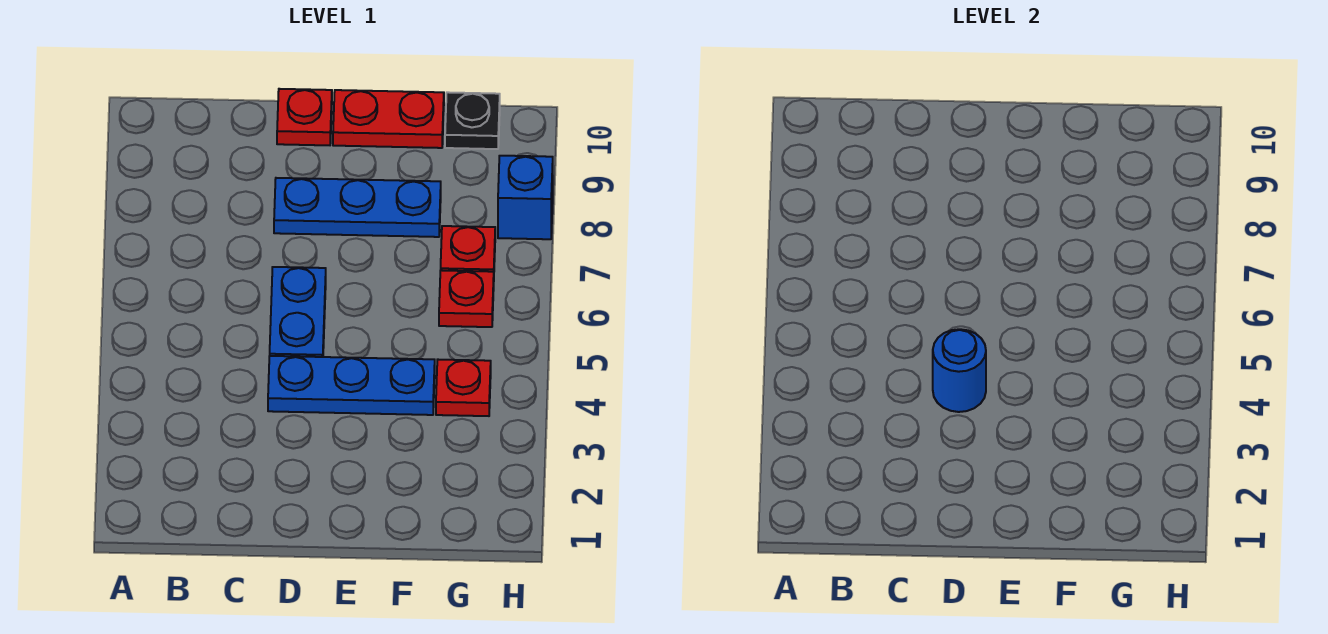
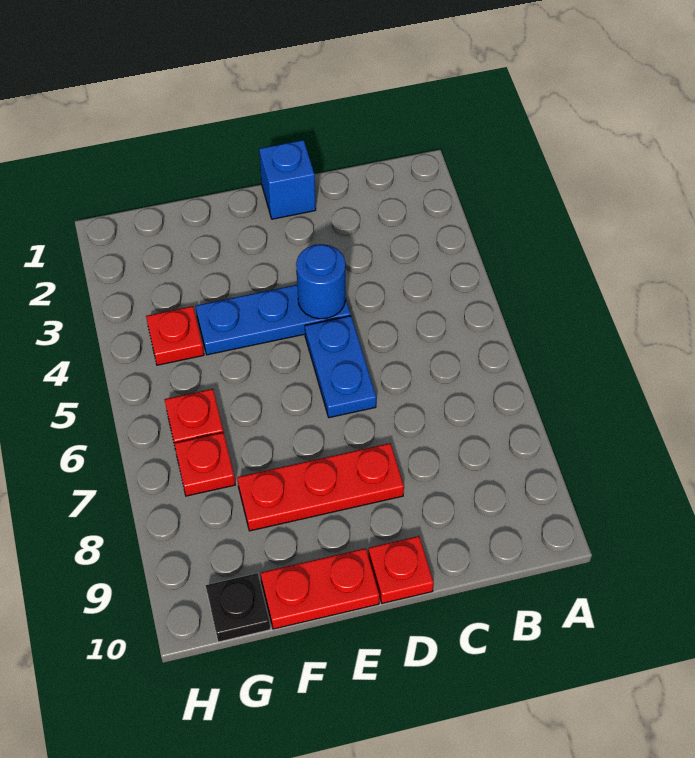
blue plate D8:F8 level 1 -> red plate D8:F8 level 1
blue brick H8 level 1 -> blue brick D1 level 1

